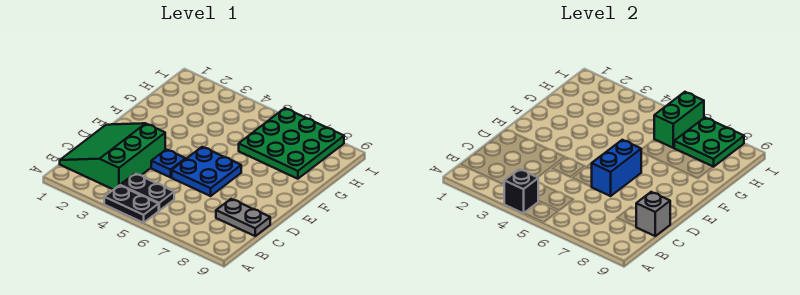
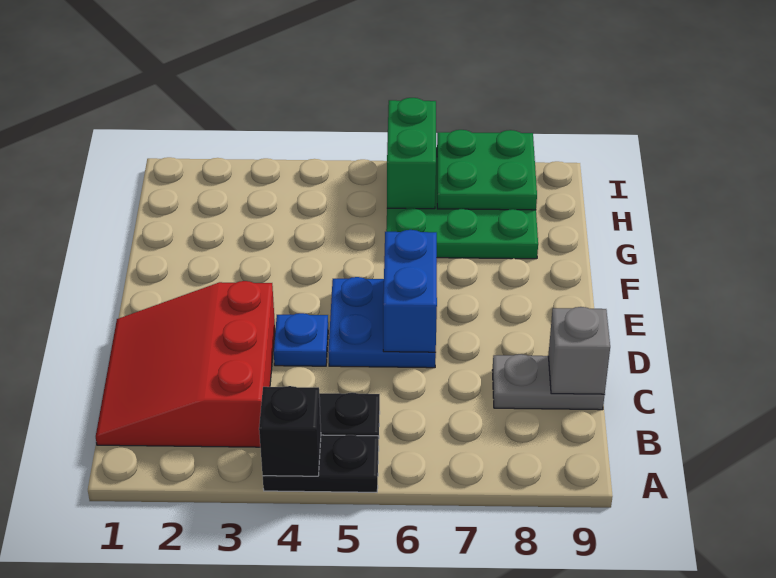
green slope B1:D3 level 1 top 3 -> red slope B1:D3 level 1 top 3

